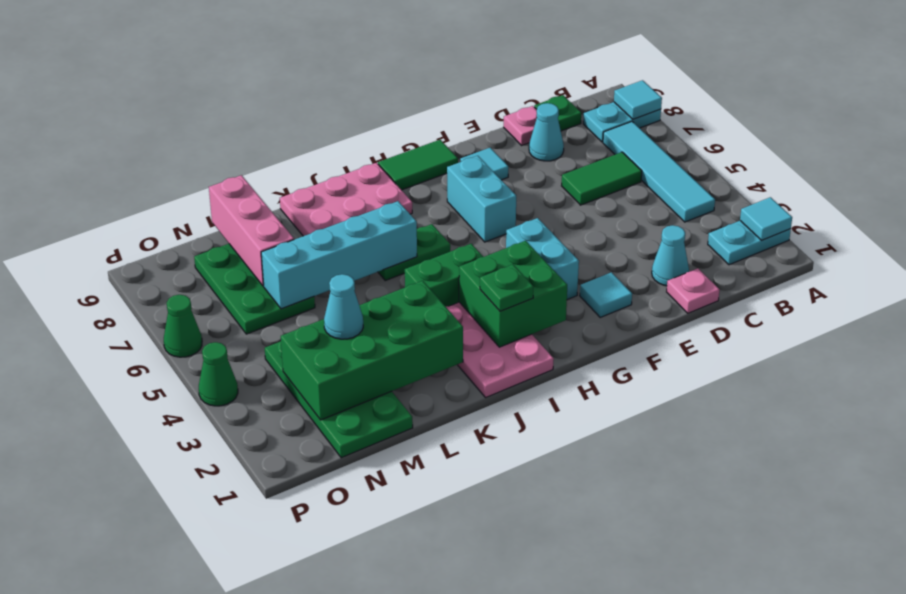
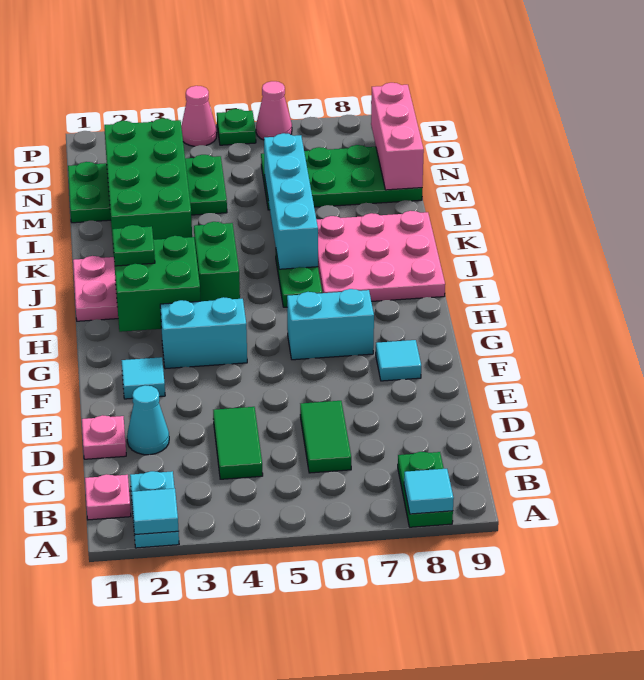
cyan plate A8:B8 level 1 -> green plate A8:B8 level 1
cyan tile B4:B7 level 1 -> none
green plate C9 level 1 -> green plate P5 level 1
cyan cone D8 level 1 -> none
pink plate D9 level 1 -> pink plate B1 level 1
green tile G9:H9 level 1 -> green tile C4:D4 level 1
pink plate I8:K9 level 1 -> pink plate I7:K9 level 1
cyan cone M3 level 3 -> none
green plate M6:N8 level 1 -> green plate M6:N9 level 1
pink brick M7:M9 level 2 -> pink brick M9:O9 level 2
green cone P4 level 1 -> pink cone P4 level 1
green cone P6 level 1 -> pink cone P6 level 1

